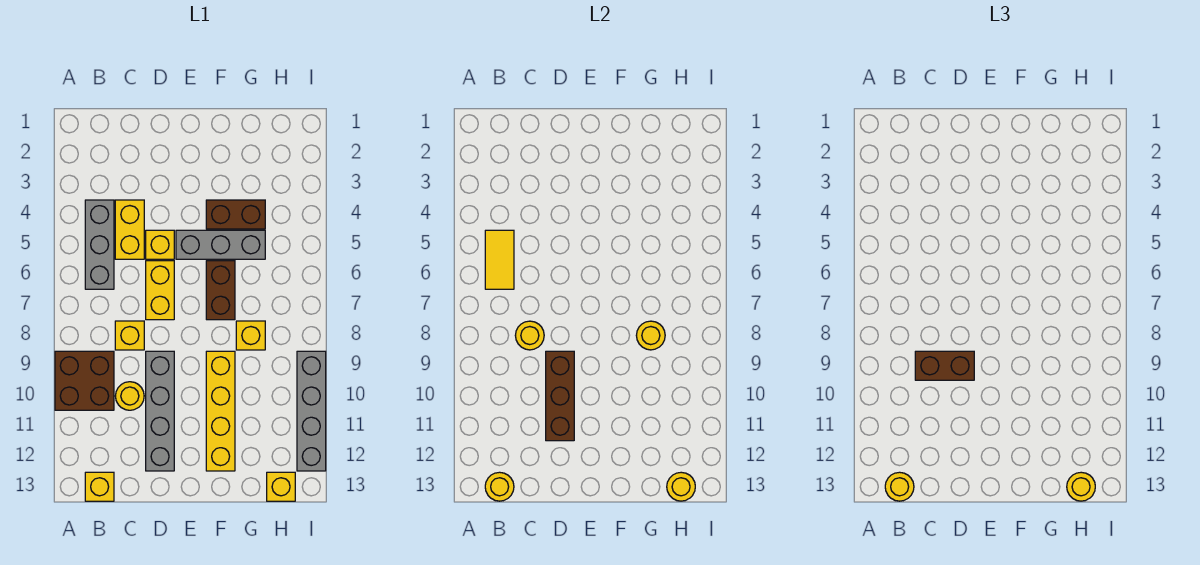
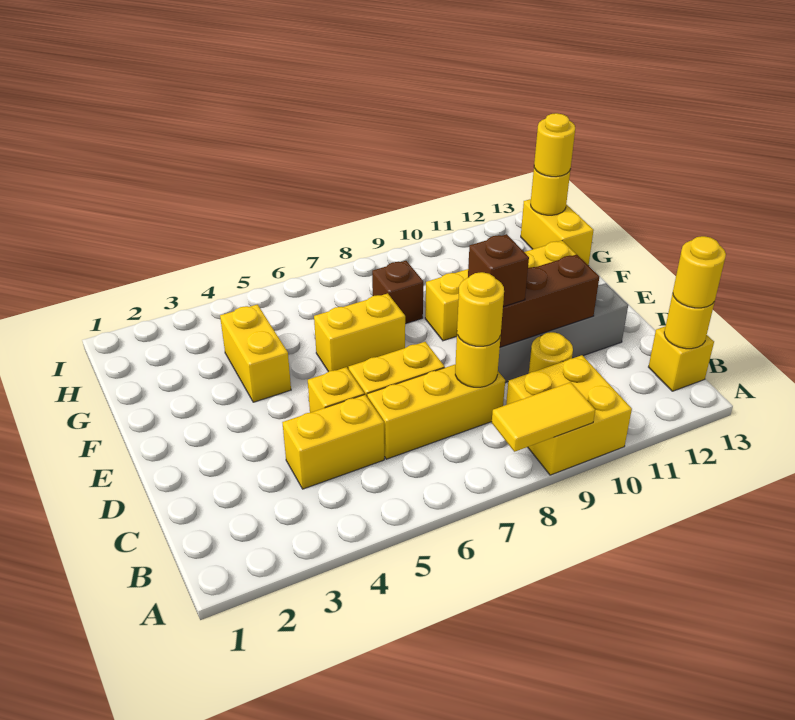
brown brick A9:B10 level 1 -> yellow brick A9:B10 level 1
grey brick B4:B6 level 1 -> none
yellow tile B5:B6 level 2 -> yellow tile A8:A9 level 2
yellow brick C8 level 1 -> yellow brick C6:C8 level 1
brown brick C9:D9 level 3 -> brown brick D9 level 3
grey brick E5:G5 level 1 -> none
brown brick F4:G4 level 1 -> yellow brick F4:G4 level 1
brown brick F6:F7 level 1 -> yellow brick F6:F7 level 1
yellow brick G8 level 1 -> brown brick G8 level 1
yellow round brick G8 level 2 -> yellow round brick C8 level 3
yellow brick H13 level 1 -> yellow brick G13:H13 level 1
grey brick I9:I12 level 1 -> none

